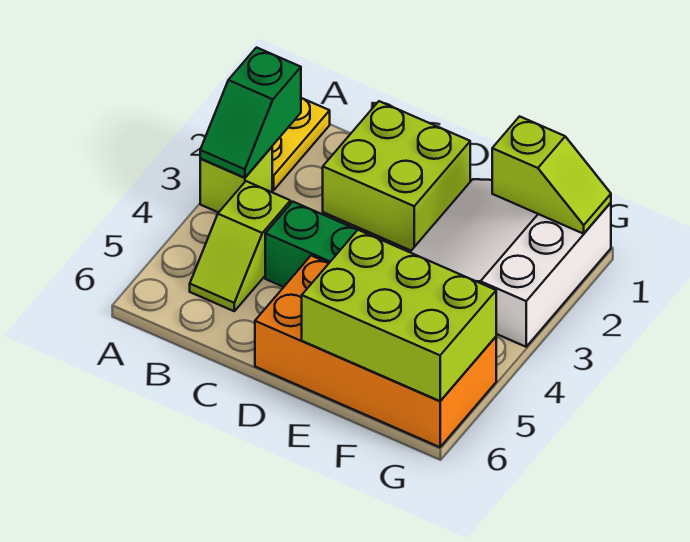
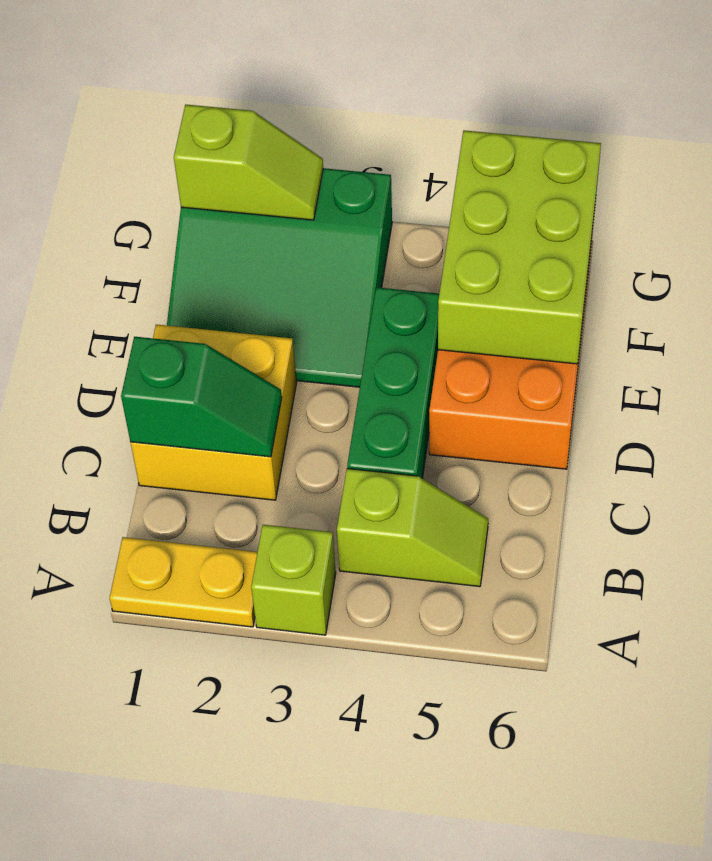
green slope A2:A3 level 2 top 2 -> green slope C1:C2 level 2 top 1
lime brick C1:D2 level 1 -> yellow brick C1:D2 level 1
white slope E1:G3 level 1 top G -> green slope E1:G3 level 1 top G
lime slope F1:G1 level 2 top F -> lime slope G1:G2 level 2 top 1

